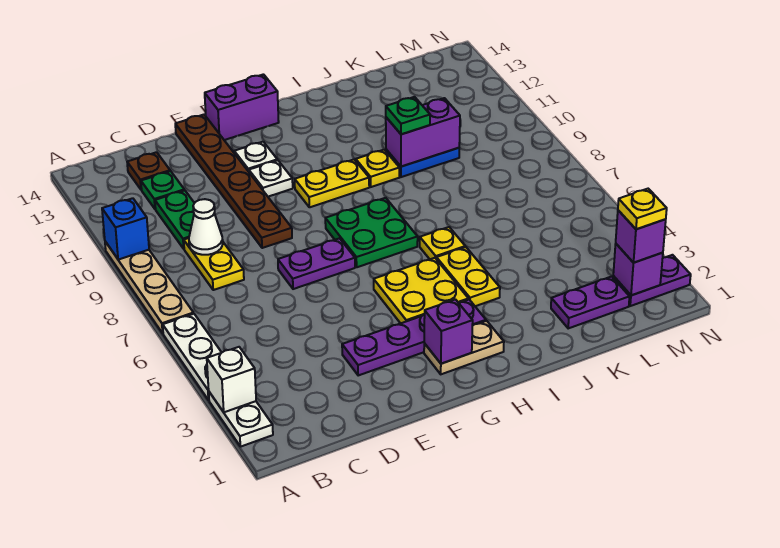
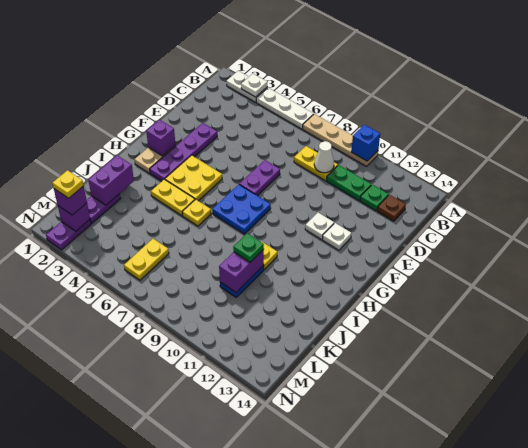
white brick A3 level 2 -> white plate A3 level 2
brown plate E9:E14 level 1 -> none
purple brick F14:G14 level 1 -> purple brick J2:K2 level 2
green plate G7:H8 level 1 -> blue plate G7:H8 level 1
yellow plate G10:H10 level 1 -> yellow plate L6:M6 level 1

